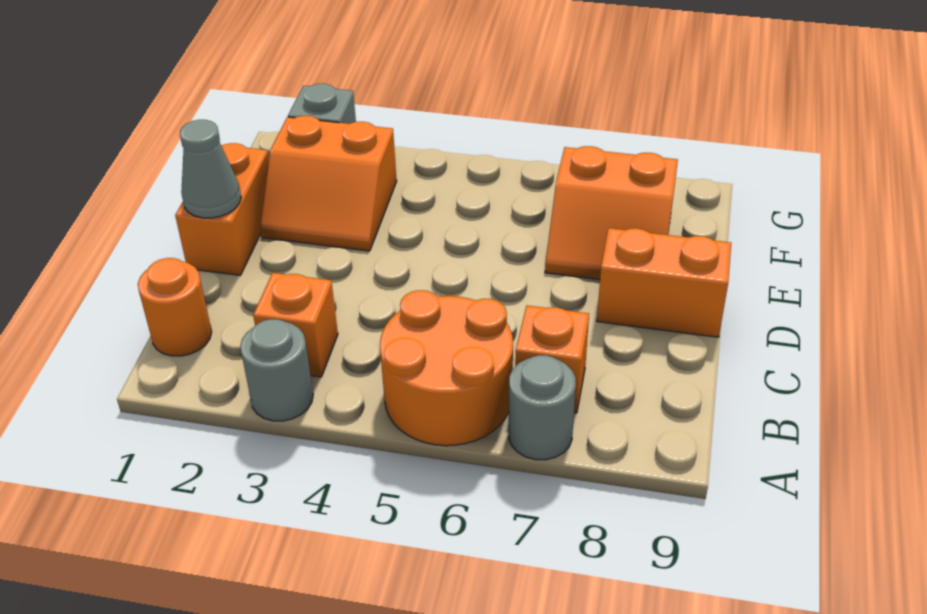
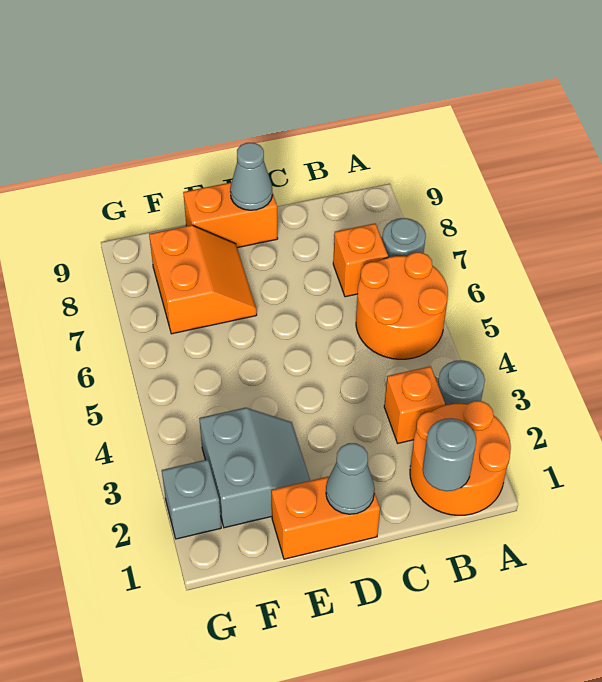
orange round brick B1 level 1 -> orange round brick A1:B2 level 1
none -> grey round brick B1 level 2
orange brick D8:D9 level 1 -> orange brick D9:E9 level 1
none -> grey cone D9 level 2
orange slope E2:F3 level 1 top F -> grey slope E2:F3 level 1 top F

